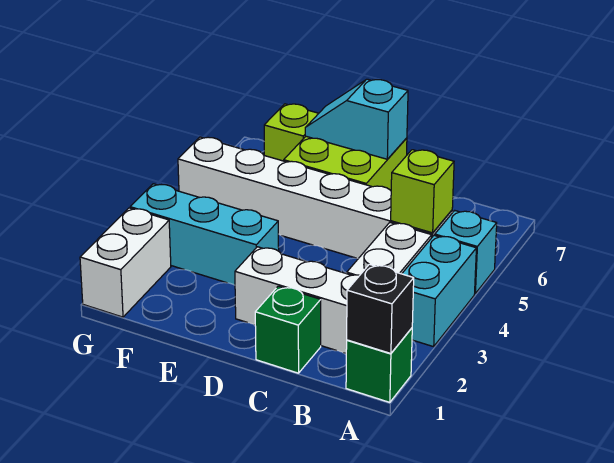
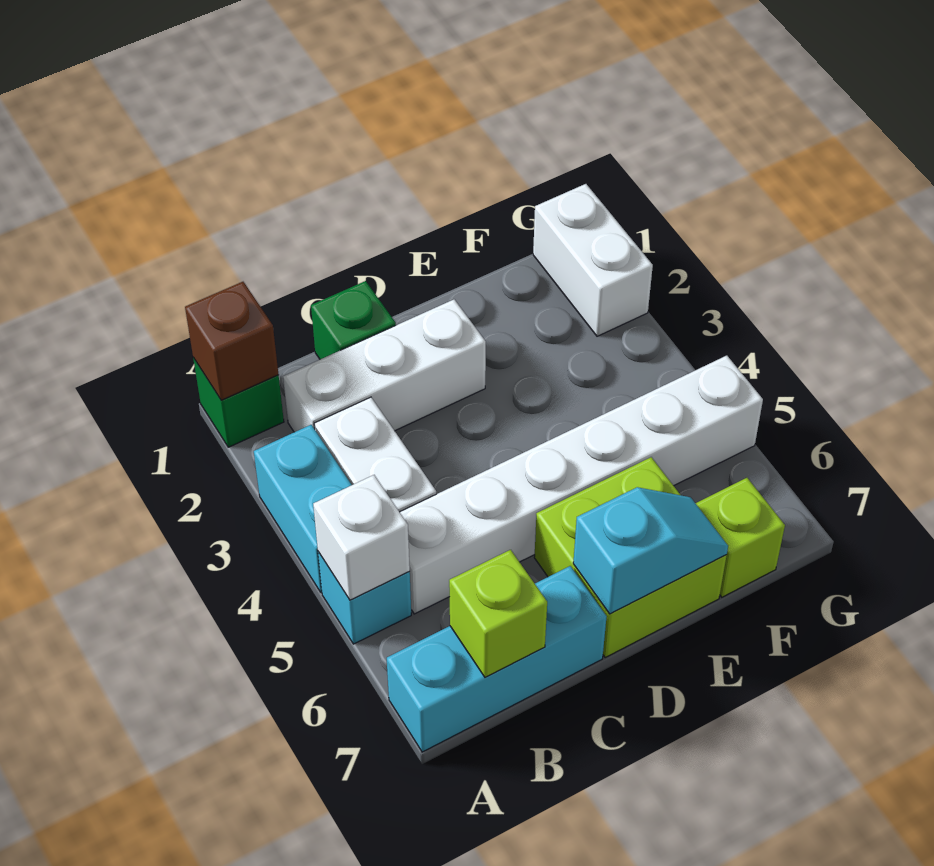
black brick A1 level 2 -> brown brick A1 level 2
none -> white brick A5 level 2
lime brick B5 level 2 -> lime brick B7 level 2
cyan brick E3:G3 level 1 -> cyan brick A7:C7 level 1

